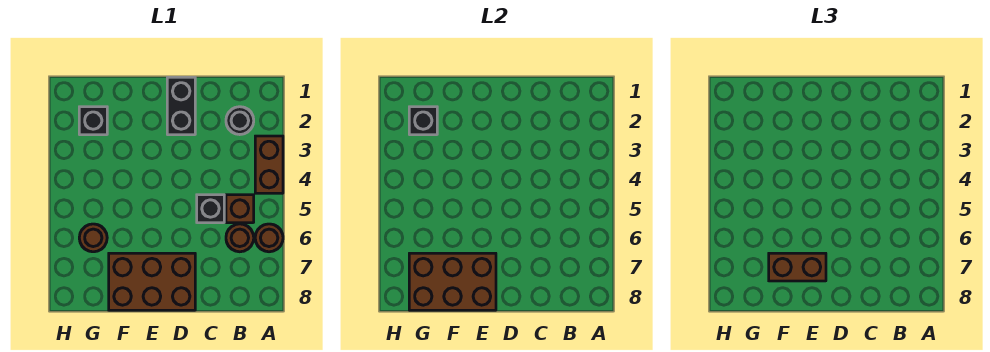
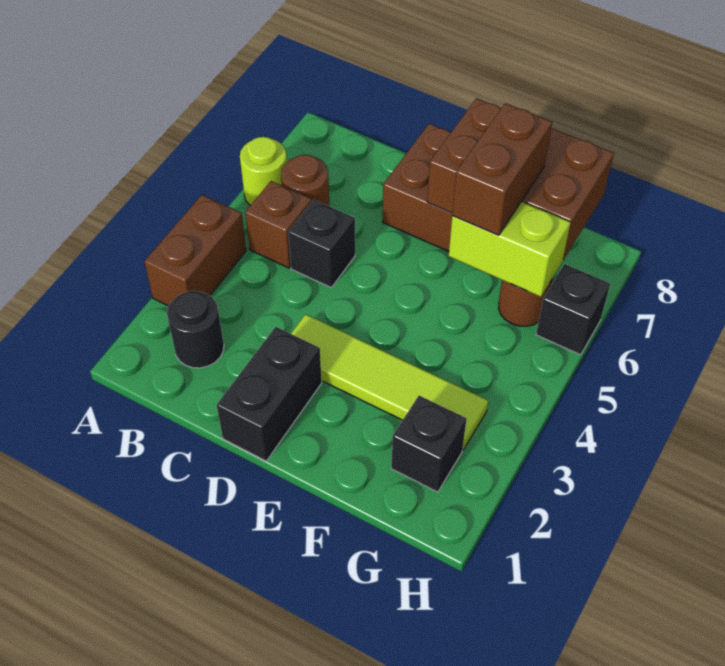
brown round brick A6 level 1 -> lime round brick A6 level 1
none -> lime tile D3:G3 level 1
brown brick E7:F7 level 3 -> brown brick F6:F7 level 3
none -> lime brick F6:G6 level 2
black brick G2 level 2 -> black brick H6 level 1

